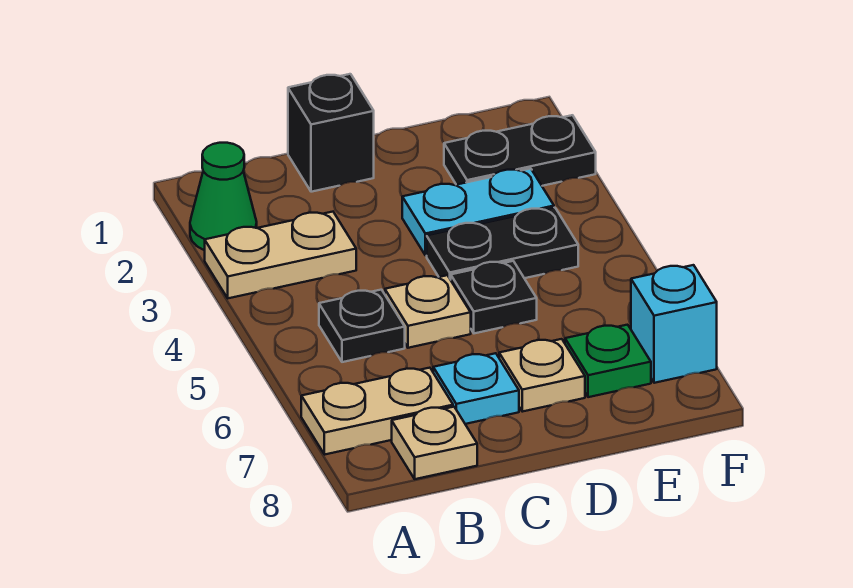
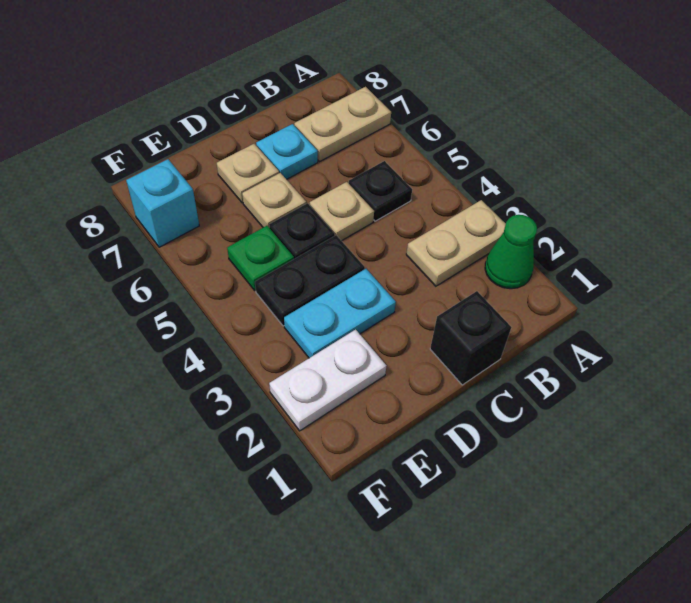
tan plate B8 level 1 -> tan plate D6 level 1
black plate E2:F2 level 1 -> white plate E2:F2 level 1
green plate E7 level 1 -> green plate E5 level 1

